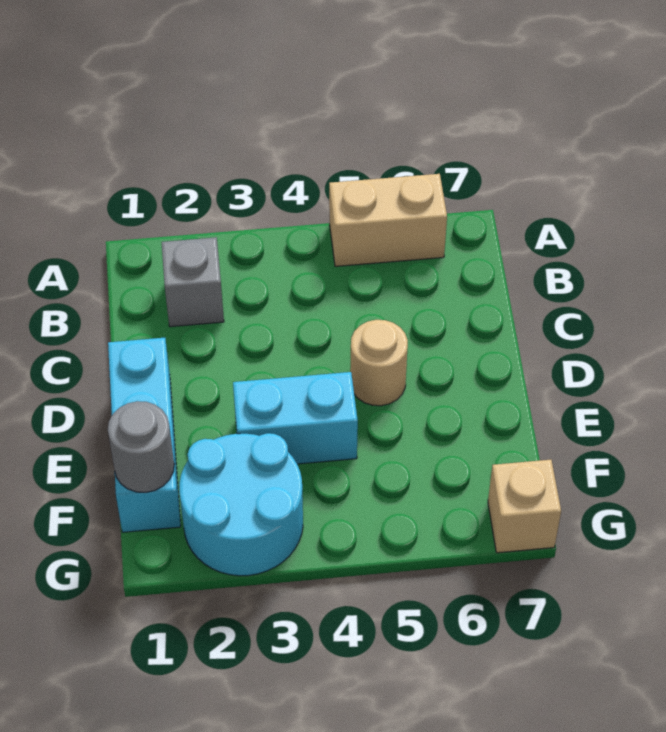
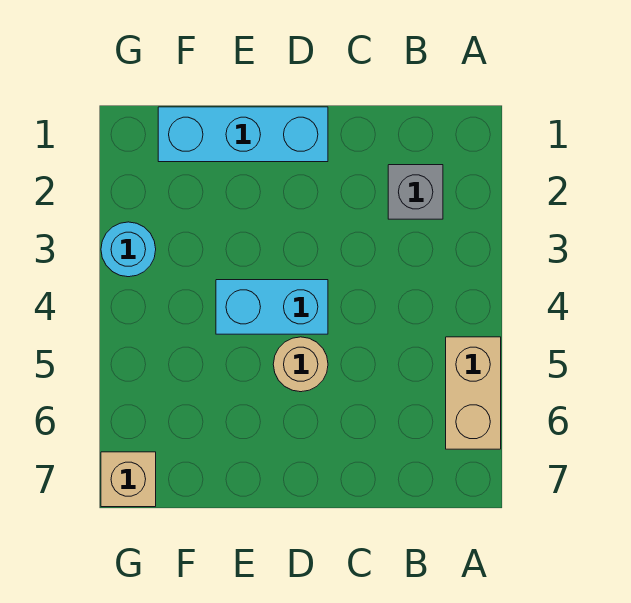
cyan brick E3:E4 level 1 -> cyan brick D4:E4 level 1
grey round brick F1 level 2 -> none
cyan round brick F2:G3 level 1 -> cyan round brick G3 level 1

